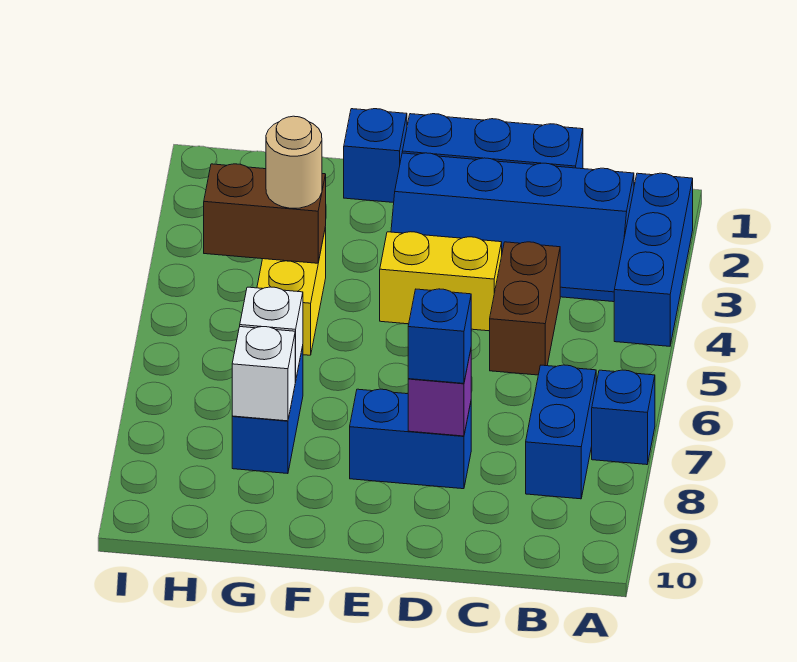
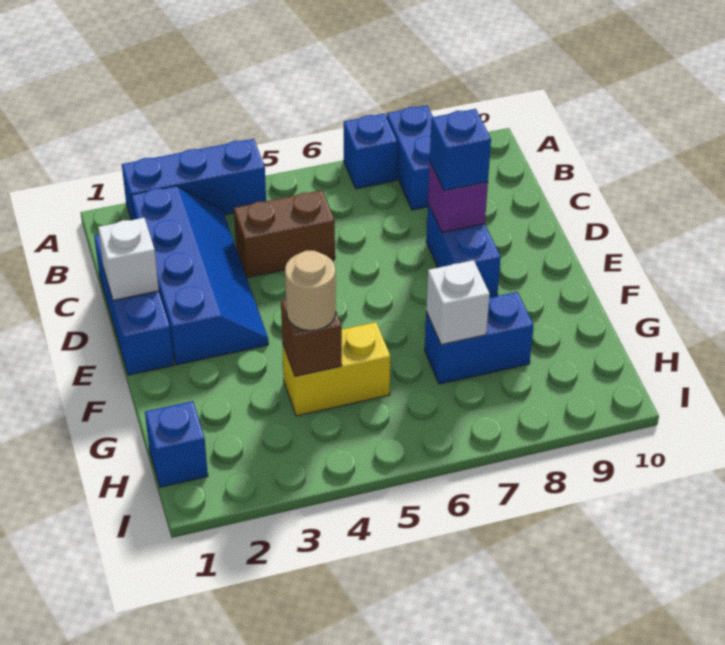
blue brick B7:B8 level 1 -> blue brick A8:B8 level 1
yellow brick D4:E4 level 1 -> none
blue brick F1 level 1 -> blue brick H1 level 1
brown brick G4:H4 level 2 -> brown brick G4 level 2
white brick G8 level 2 -> white brick D1 level 2

